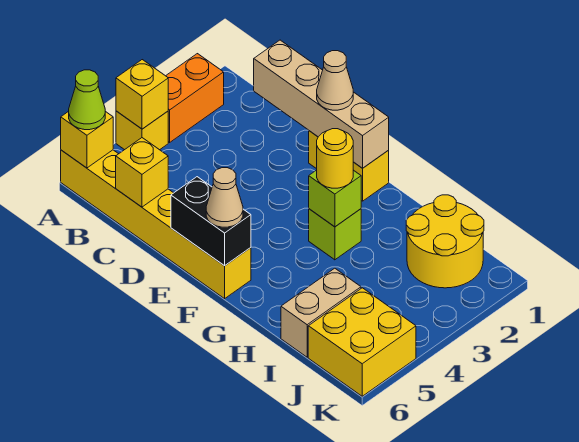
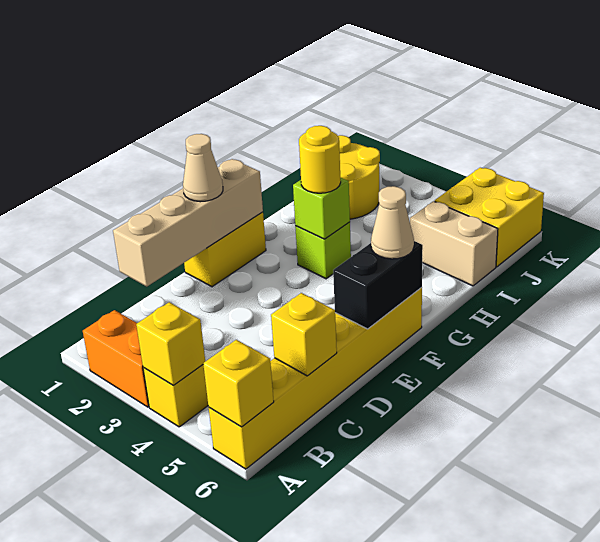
lime cone A6 level 3 -> none

